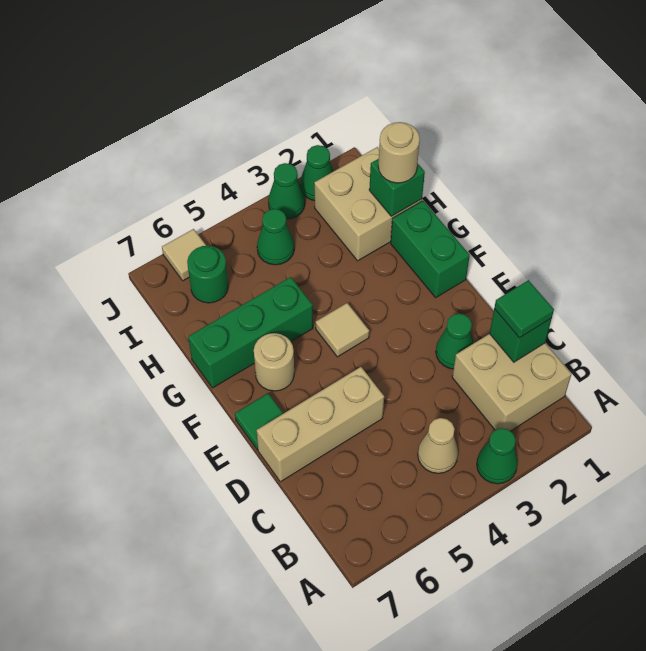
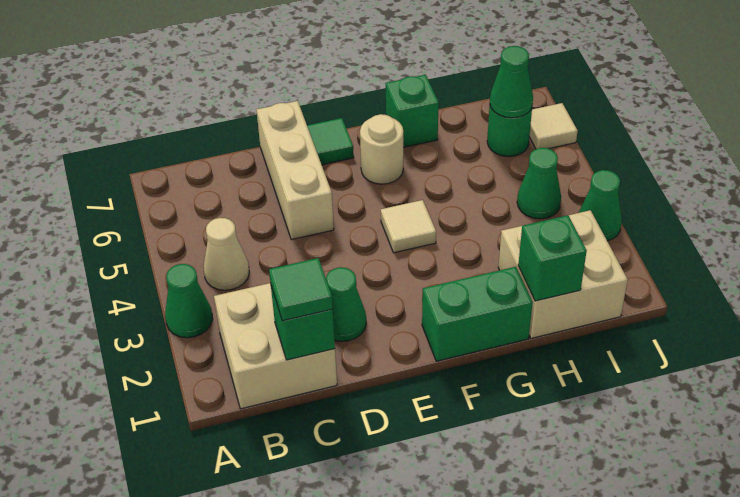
green brick G5:G7 level 1 -> green brick G7 level 1
tan round brick H1 level 3 -> none
green cone J2 level 1 -> green cone I6 level 2

